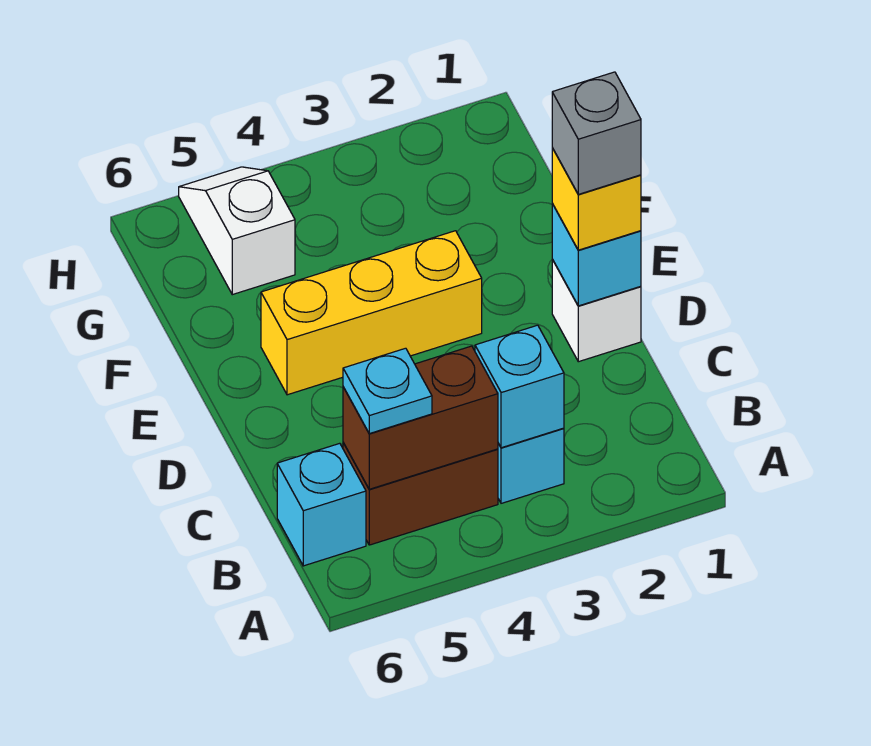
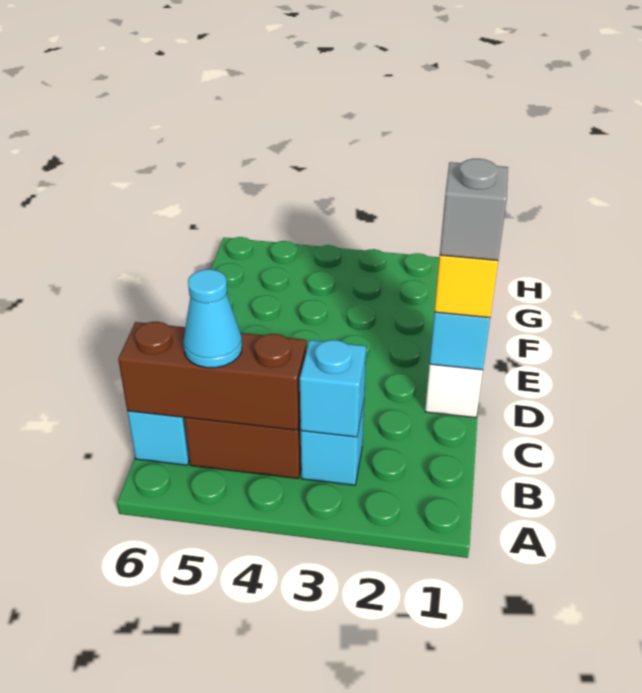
brown brick B4:B5 level 2 -> brown brick B4:B6 level 2
cyan plate B5 level 3 -> cyan cone B5 level 3
yellow brick E3:E5 level 1 -> none
white slope G5:H5 level 1 top G -> none

